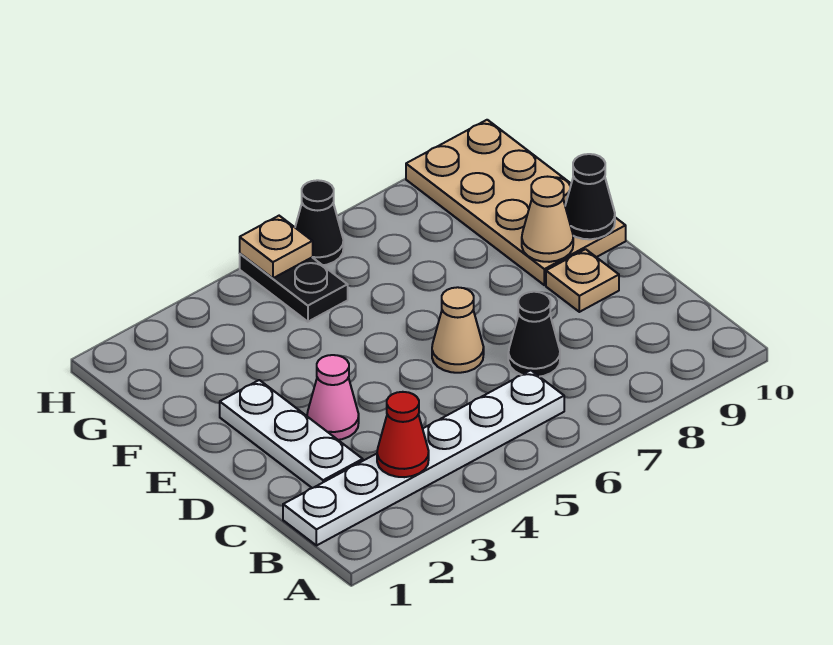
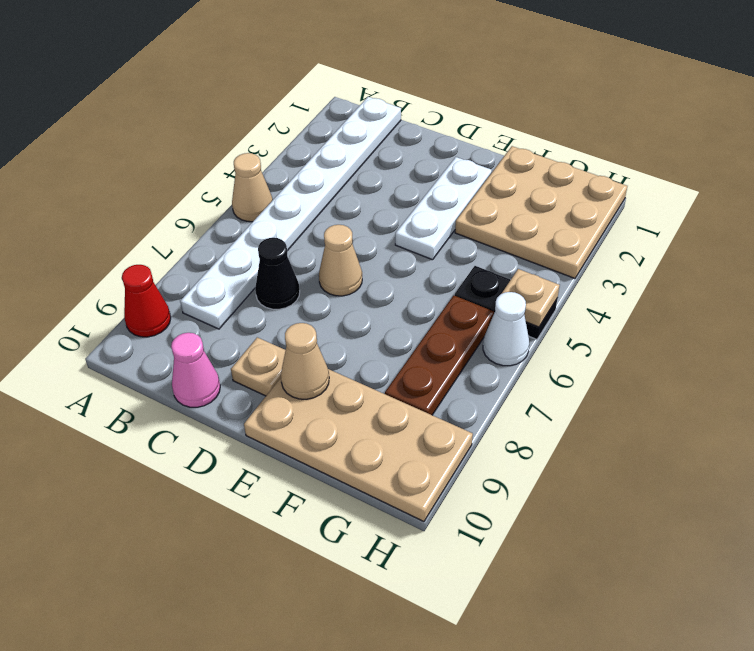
none -> tan cone A5 level 1
white plate B1:B6 level 1 -> white plate B1:B8 level 1
red cone B3 level 2 -> red cone A9 level 1
white plate C2:E2 level 1 -> white plate E2:E4 level 1
pink cone D3 level 1 -> pink cone C10 level 1
black cone E10 level 2 -> none
none -> tan plate F1:H3 level 1
none -> brown plate G6:G8 level 1
black cone H6 level 1 -> white cone H6 level 1

